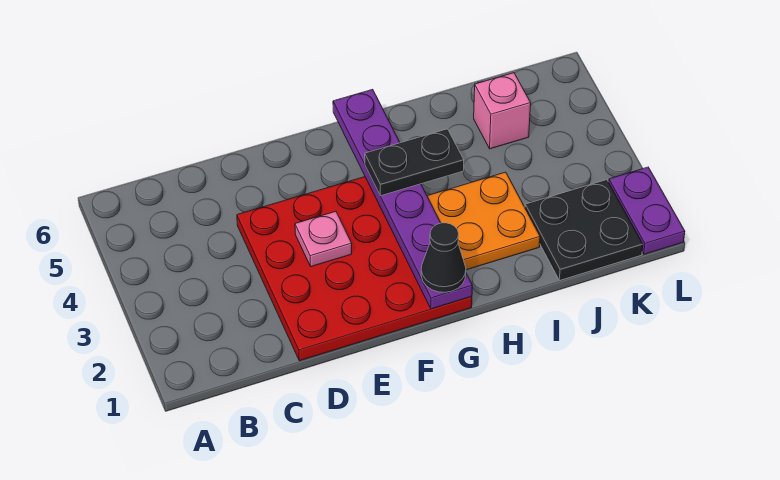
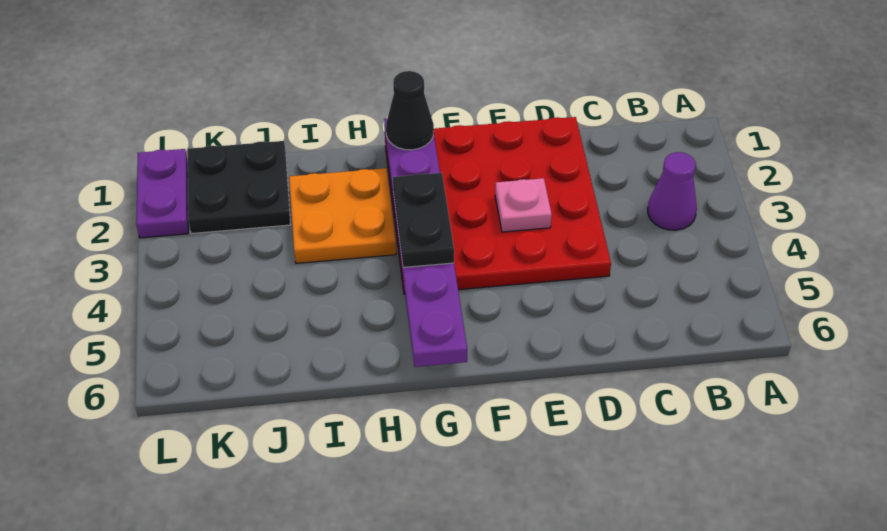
none -> purple cone B3 level 1
black plate G4:H4 level 3 -> black plate G3:G4 level 3
pink brick J5 level 1 -> none

